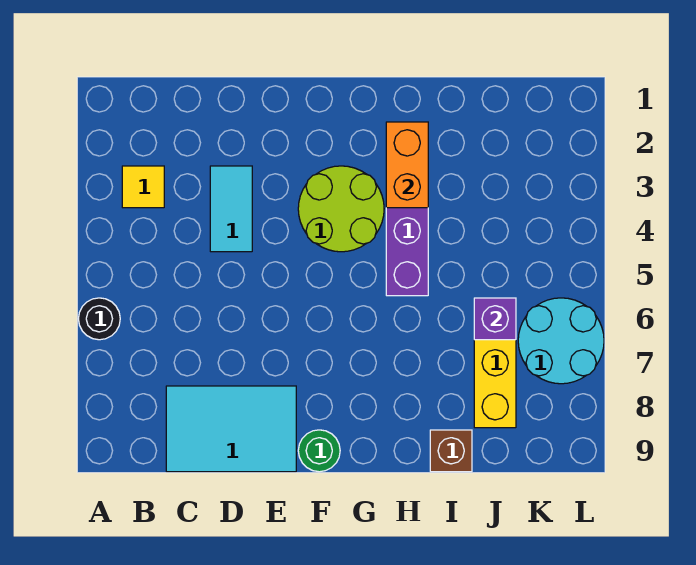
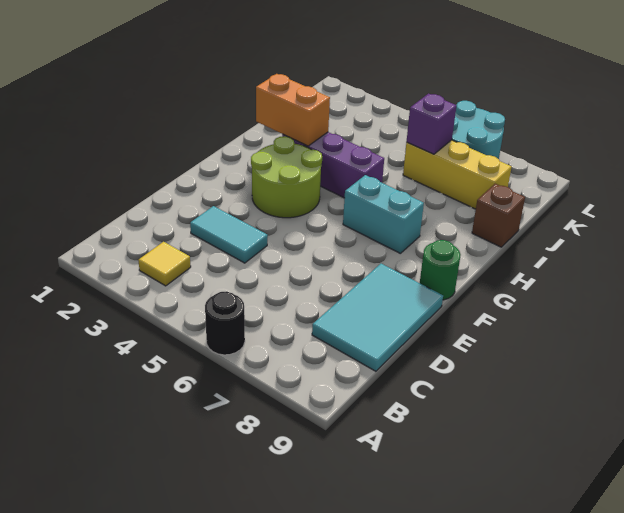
none -> cyan brick G6:G7 level 1

